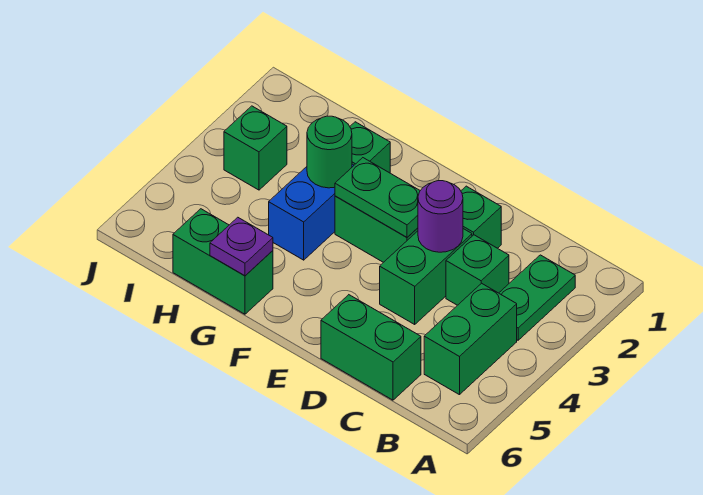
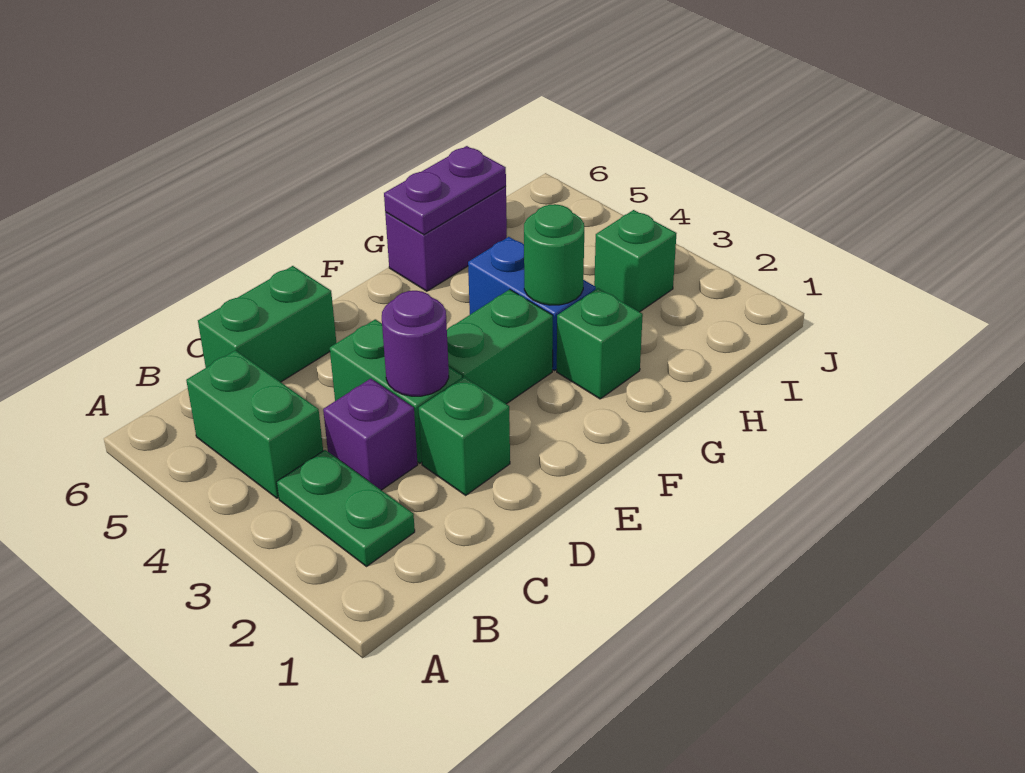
green brick C3 level 1 -> purple brick C3 level 1
green plate E3:F3 level 2 -> none
green brick G6:H6 level 1 -> purple brick G6:H6 level 1
purple plate G6 level 2 -> purple plate G6:H6 level 2

